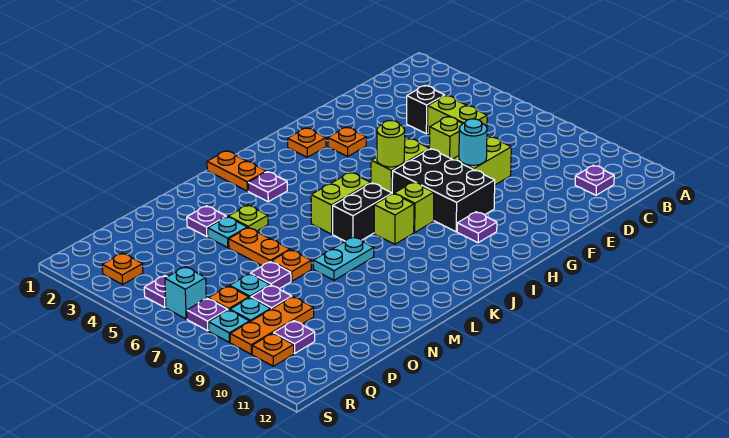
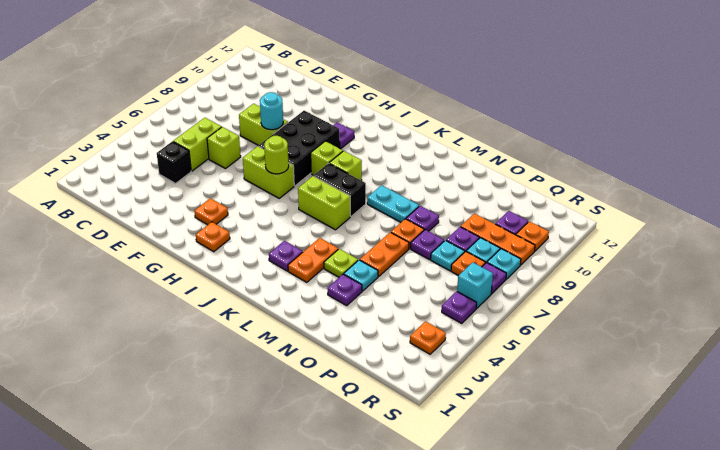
purple plate C11 level 1 -> purple plate N8 level 1
orange plate K1:K2 level 1 -> orange plate L3:L4 level 1

